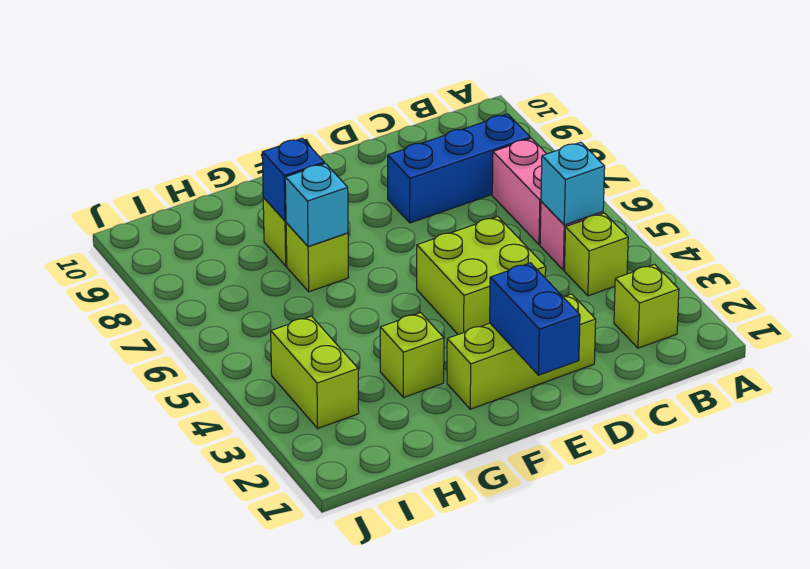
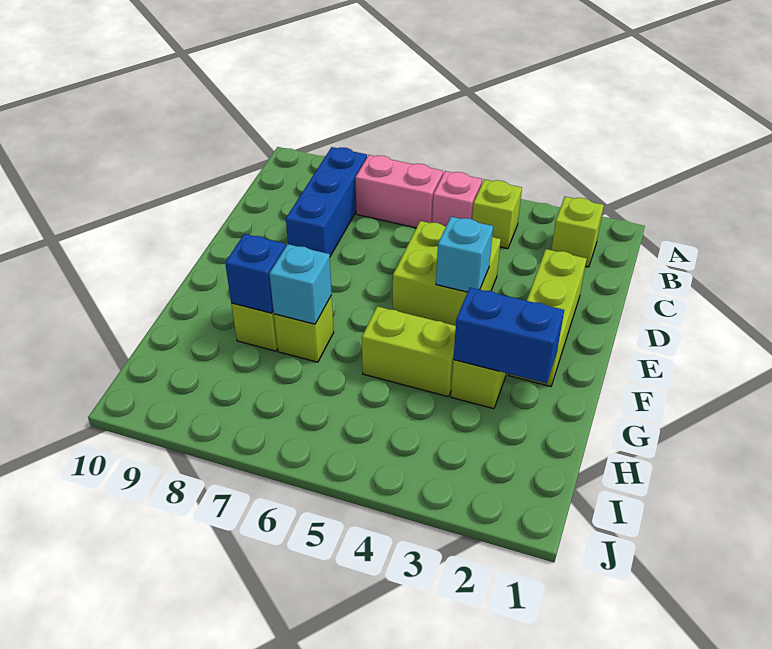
cyan brick B5 level 2 -> cyan brick E4 level 2
blue brick E1:E2 level 2 -> blue brick G2:G3 level 2
lime brick I3:I4 level 1 -> lime brick G4:G5 level 1

